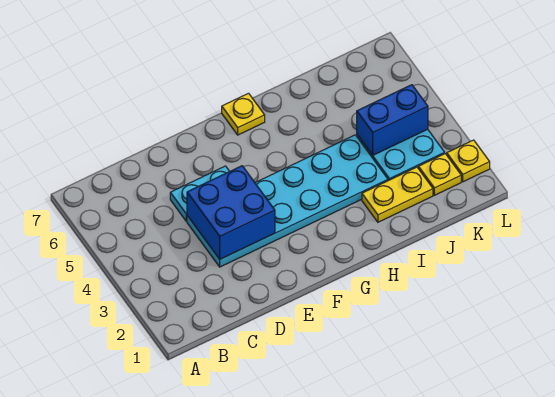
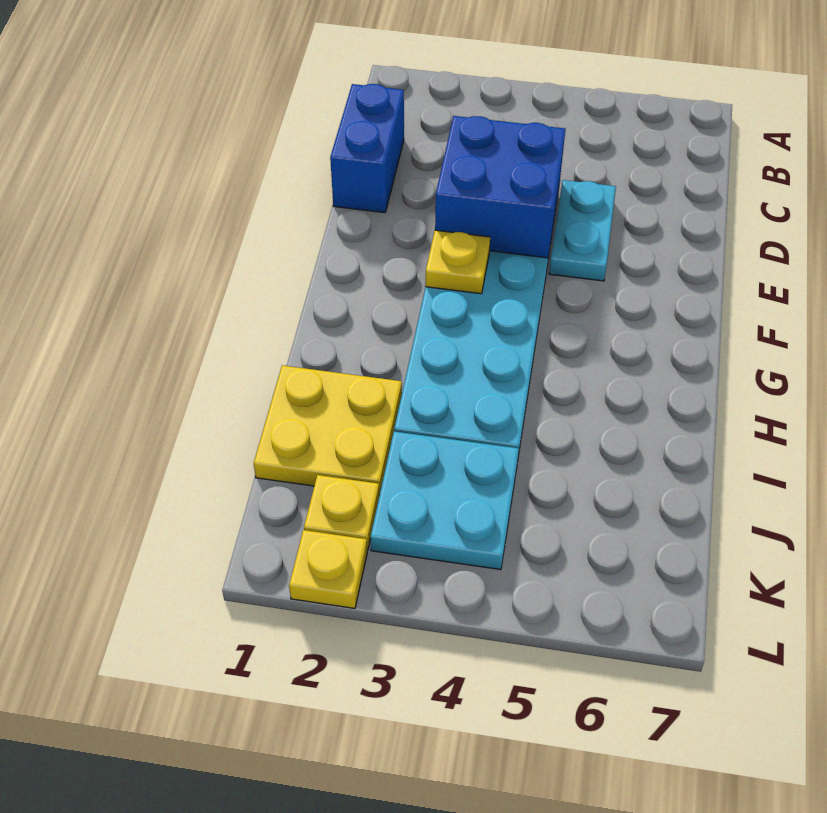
yellow plate G7 level 1 -> yellow plate F3 level 2
yellow plate I2:J2 level 1 -> yellow plate I1:J2 level 1
blue brick J4:K4 level 2 -> blue brick C1:D1 level 1

